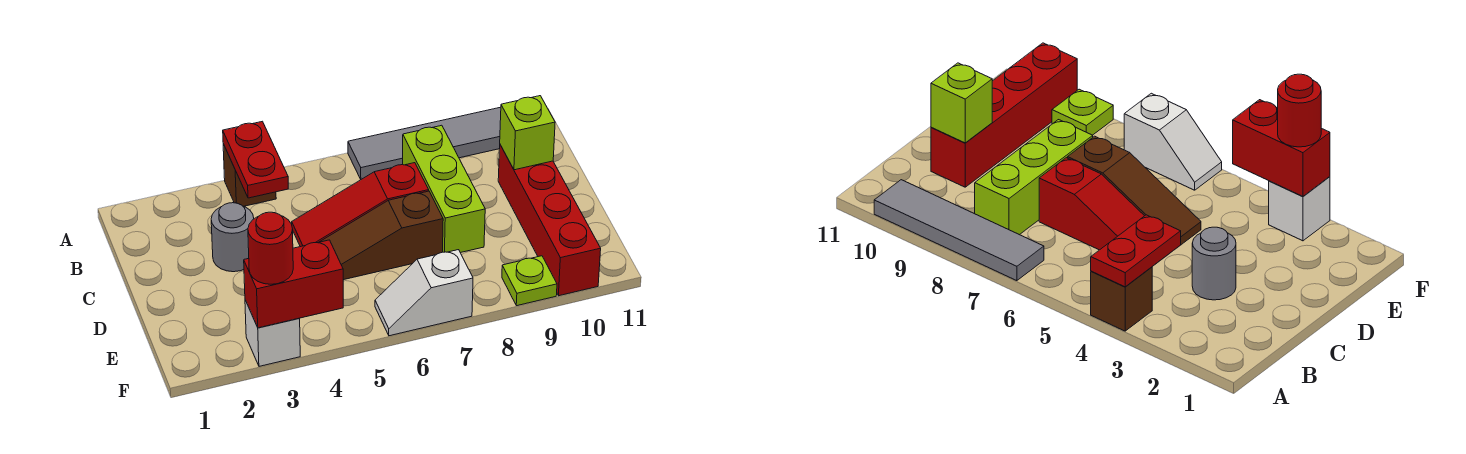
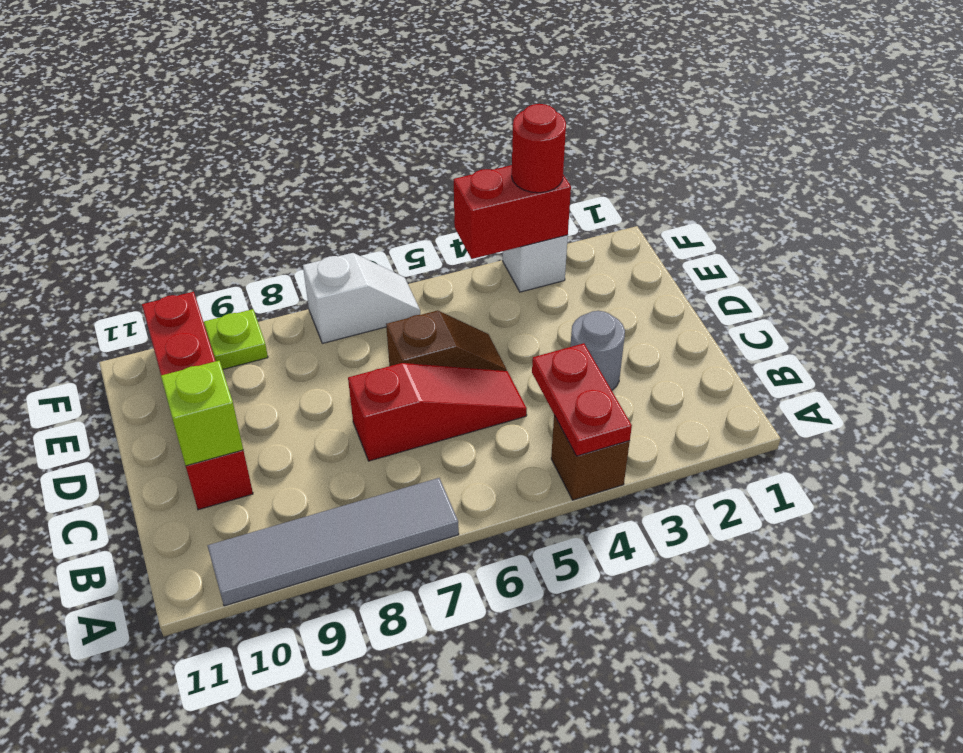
lime brick B8:D8 level 1 -> none
brown slope D5:D7 level 1 top 7 -> brown slope D5:D6 level 1 top 6

